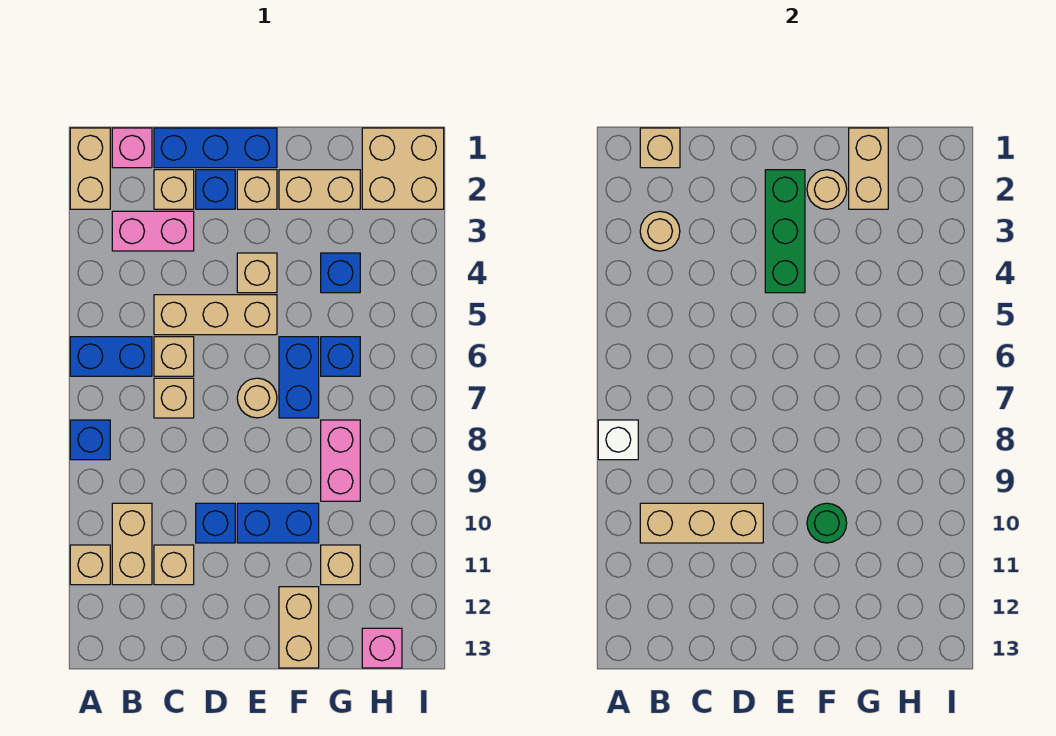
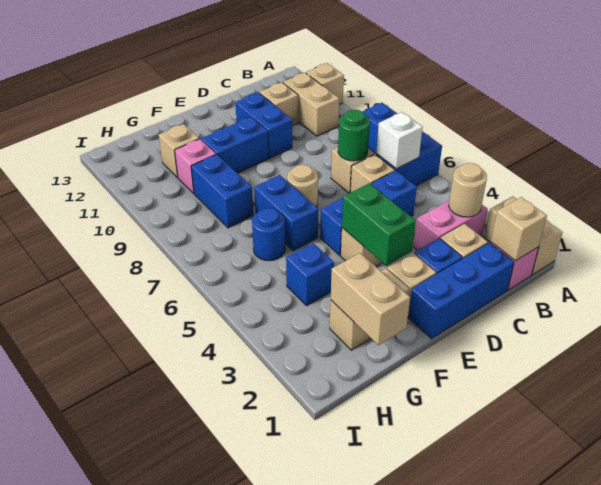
white brick A8 level 2 -> white brick B6 level 2
tan brick B10:D10 level 2 -> none
tan brick C5:E5 level 1 -> blue brick C5:E5 level 1
blue brick D10 level 1 -> blue brick D10:D11 level 1
green brick E2:E4 level 2 -> green brick E3:E4 level 2
tan round brick F2 level 2 -> none
green round brick F10 level 2 -> green round brick C7 level 2
tan brick F12:F13 level 1 -> none
blue brick G6 level 1 -> blue round brick G6 level 1
pink brick G8:G9 level 1 -> blue brick G8:G9 level 1
tan brick H1:I2 level 1 -> none
pink brick H13 level 1 -> pink brick G10 level 1

